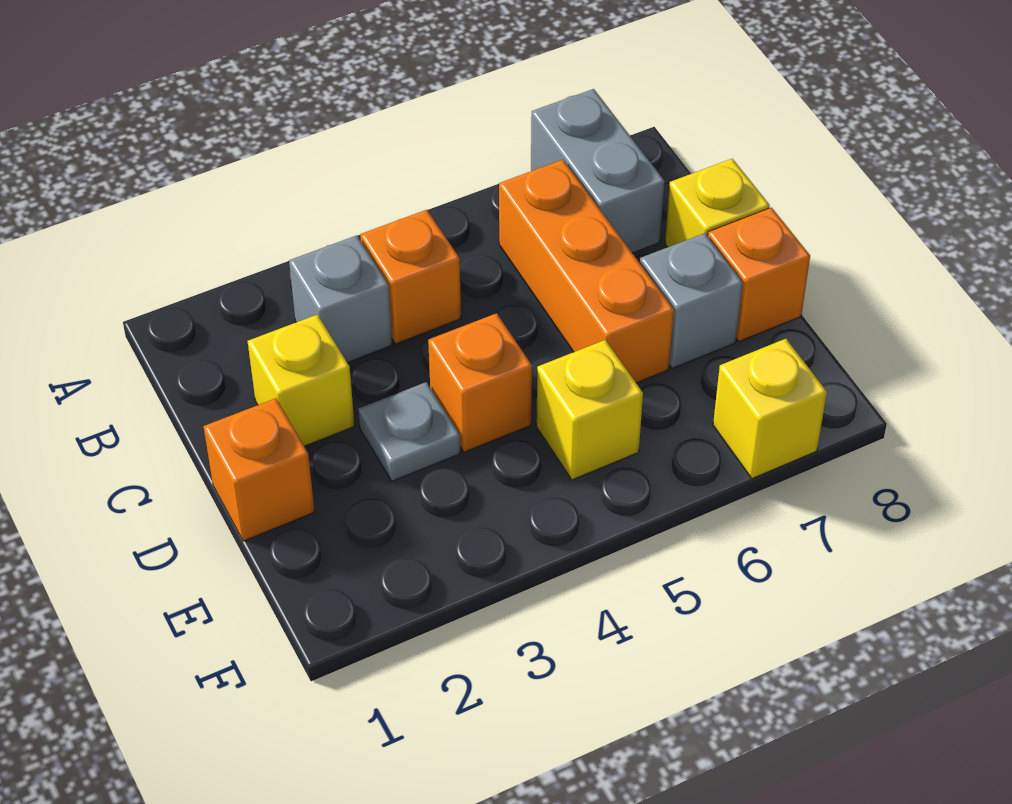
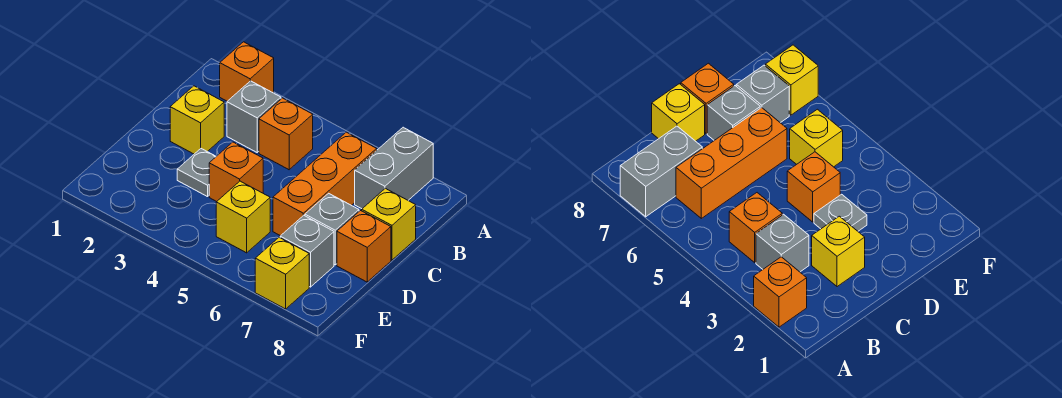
orange brick D1 level 1 -> orange brick A2 level 1
none -> grey brick E7 level 1

